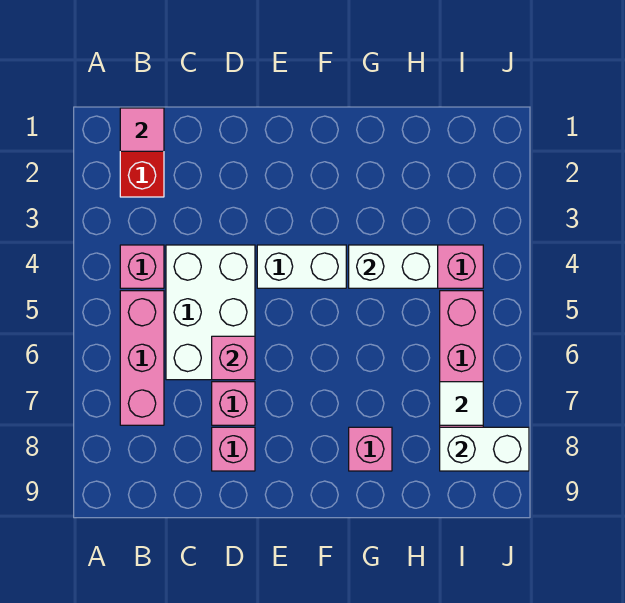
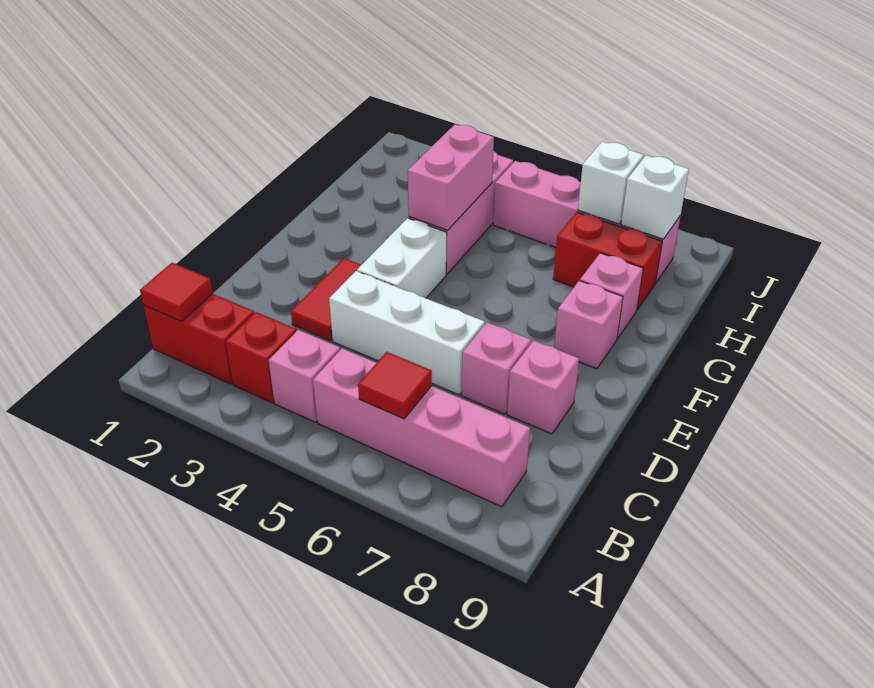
pink tile B1 level 2 -> red tile B1 level 2
none -> red brick B3 level 1
pink brick B5:B7 level 1 -> pink brick B5:B8 level 1
none -> red tile B6 level 2
white brick C4:D6 level 1 -> white brick D4:D6 level 1
none -> red tile D3:E3 level 1
pink brick D6 level 2 -> pink brick F8 level 1
white brick G4:H4 level 2 -> pink brick G4:H4 level 2
none -> red brick H7:H8 level 1
white tile I7 level 2 -> white brick I7 level 2
white brick I8:J8 level 2 -> white brick I8 level 2

